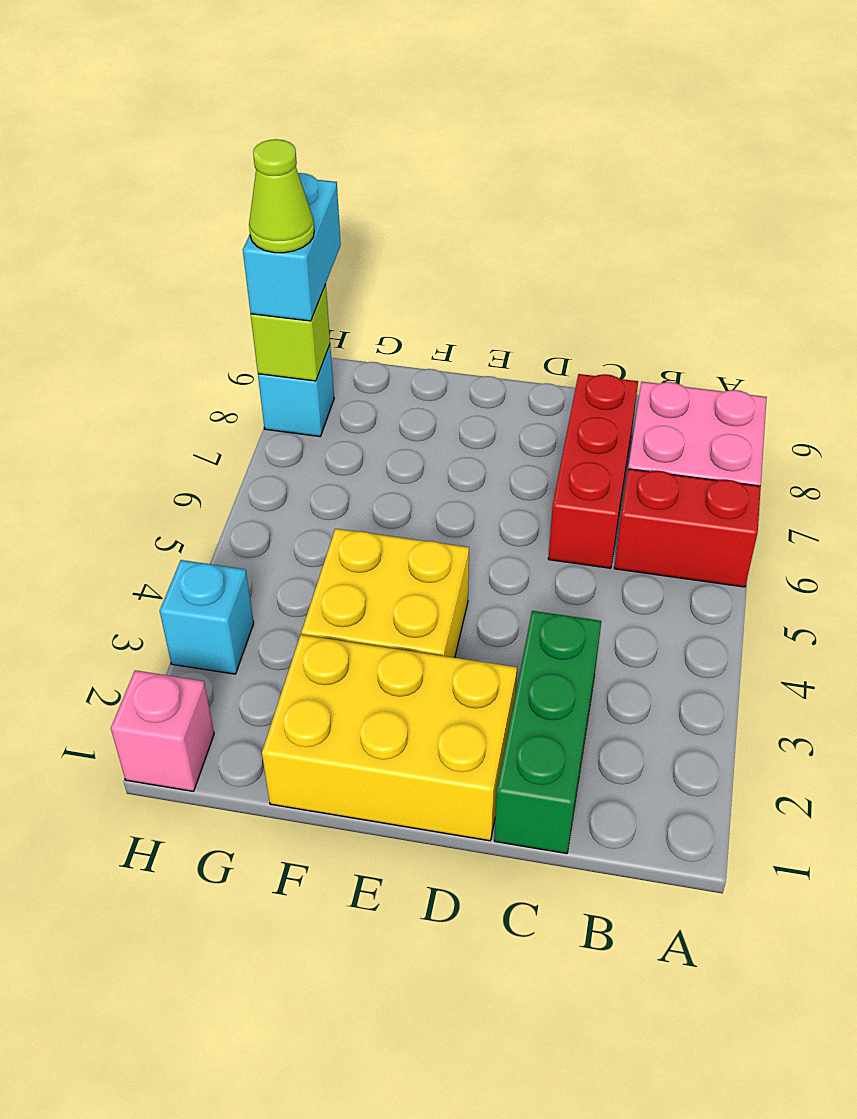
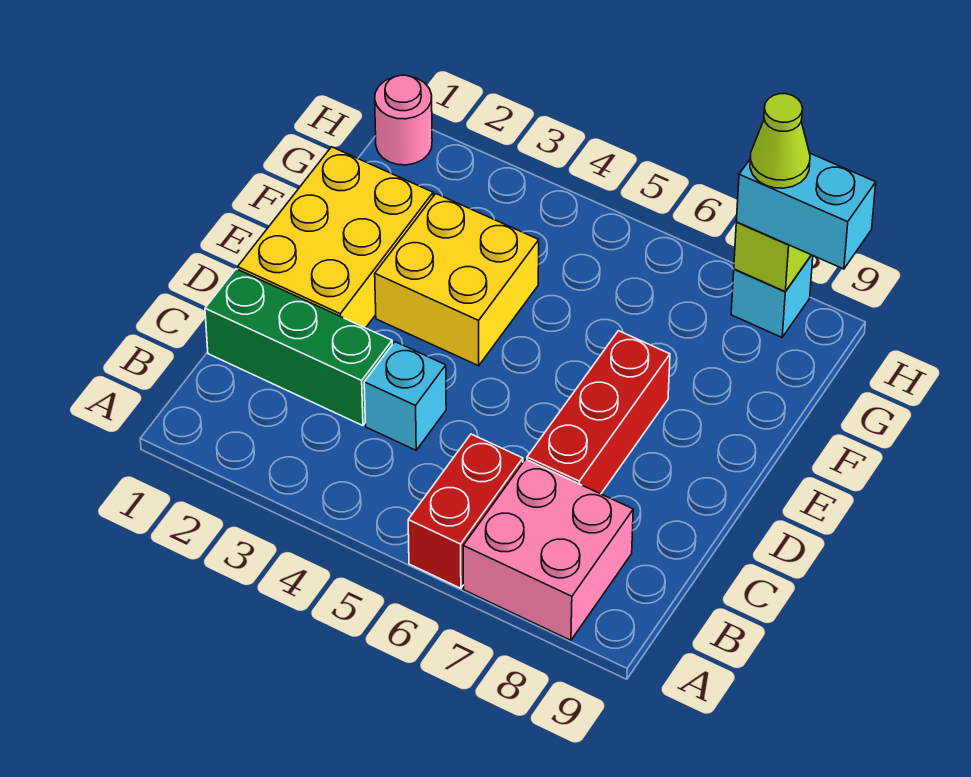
red brick C6:C8 level 1 -> red brick C7:E7 level 1
pink brick H1 level 1 -> pink round brick H1 level 1
cyan brick H3 level 1 -> cyan brick C4 level 1

